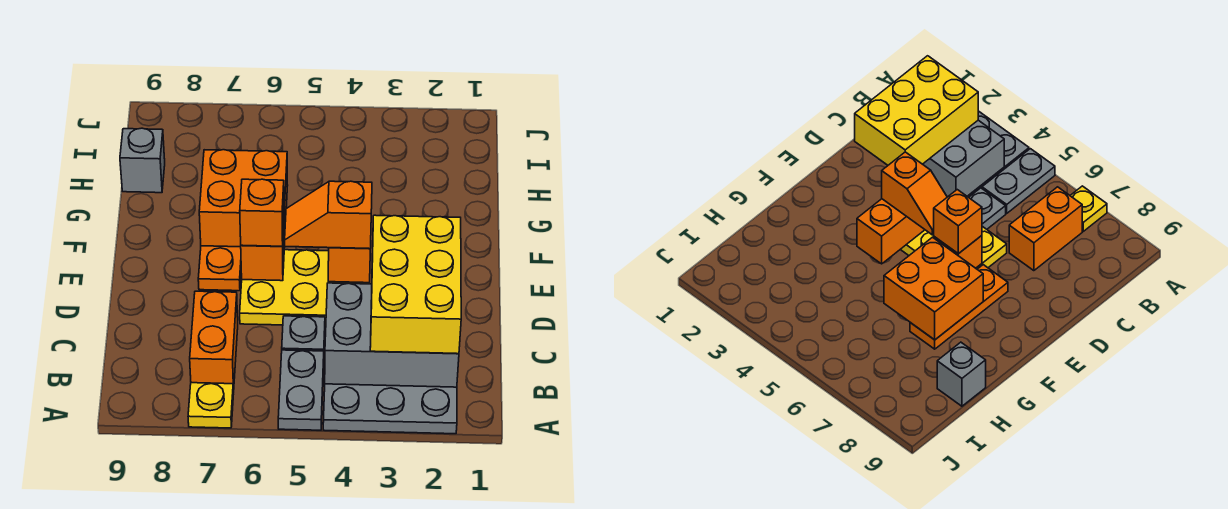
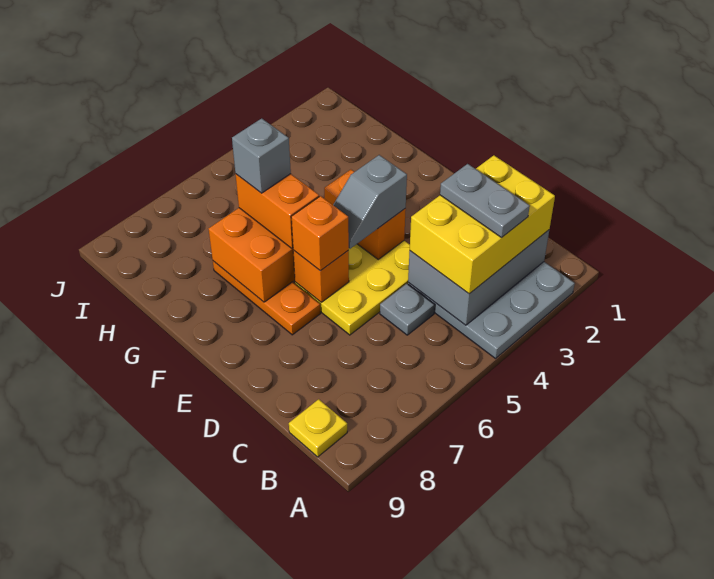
grey plate A5:B5 level 1 -> grey plate B3:C3 level 4
yellow plate A7 level 1 -> yellow plate B9 level 1
yellow brick B2:D3 level 3 -> yellow brick B2:C4 level 3
orange brick B7:C7 level 1 -> orange brick F6:G6 level 3
orange slope E4:E5 level 3 top 4 -> grey slope E4:E5 level 3 top 4
grey brick H9 level 1 -> grey brick G6 level 4

